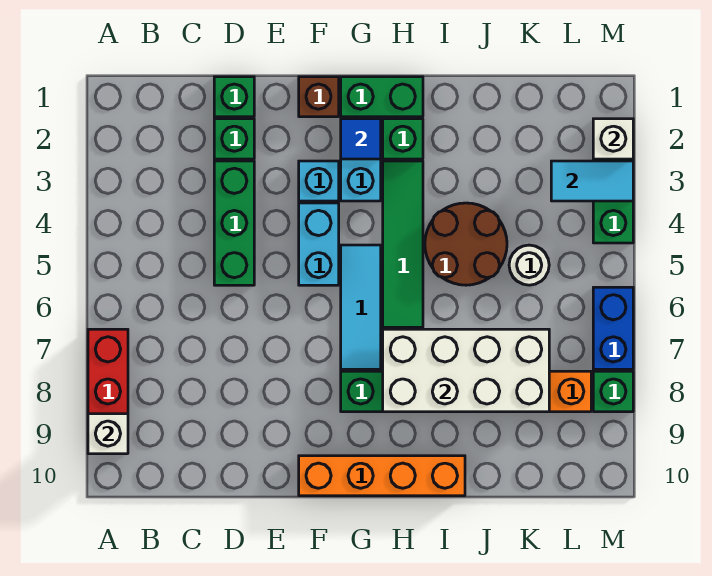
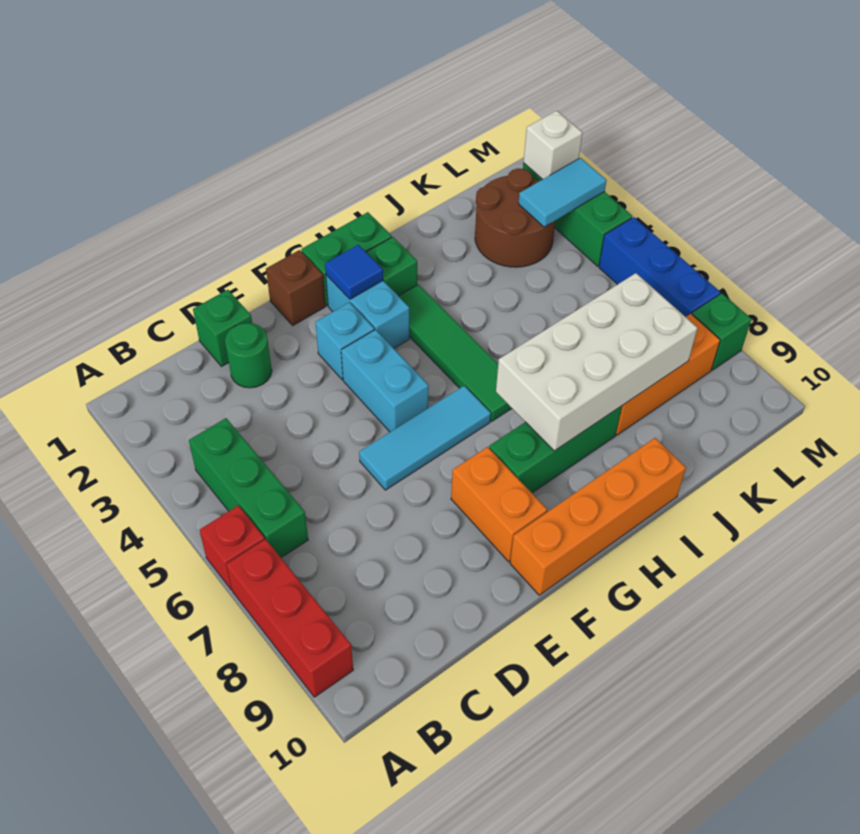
none -> red brick A6 level 1
white brick A9 level 2 -> none
green brick D2 level 1 -> green round brick D2 level 1
green brick D3:D5 level 1 -> green brick B4:B6 level 1
none -> orange brick F8:F9 level 1
cyan tile G5:G7 level 1 -> cyan tile E6:G6 level 1
brown round brick I4:J5 level 1 -> brown round brick K2:L3 level 1
white round brick K5 level 1 -> none
blue brick M6:M7 level 1 -> blue brick M5:M7 level 1

